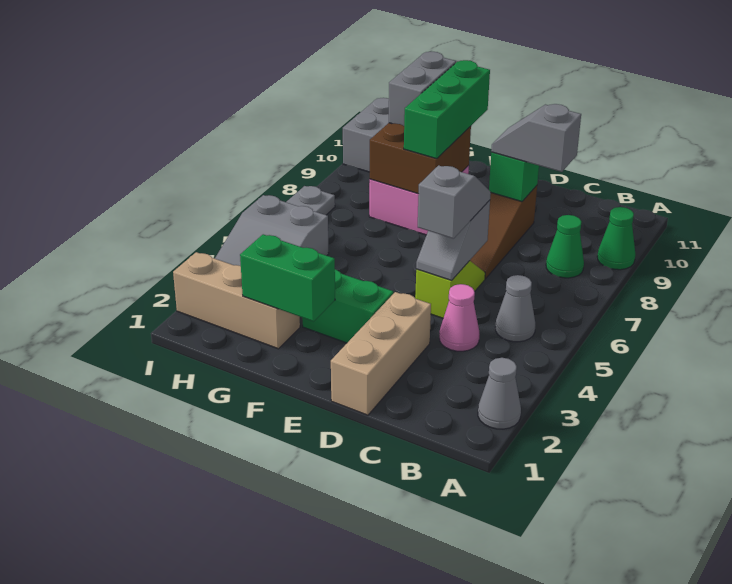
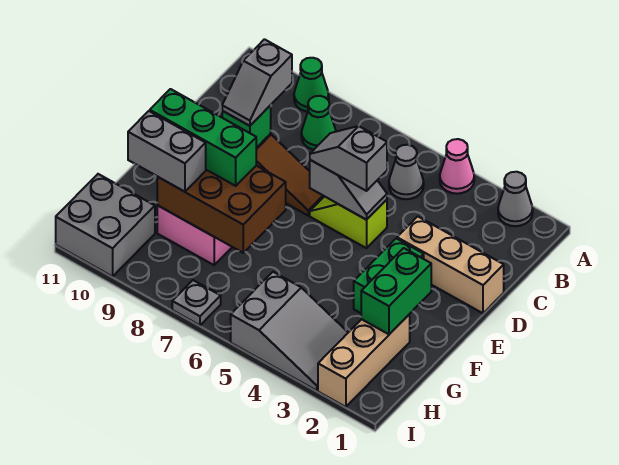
pink cone C4 level 1 -> pink cone A4 level 1
brown brick F8:G9 level 2 -> brown brick F7:G9 level 2

